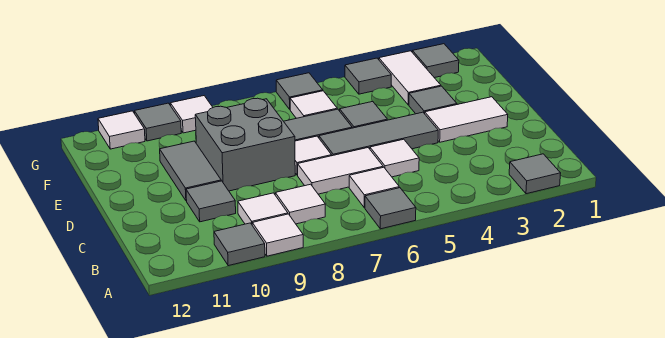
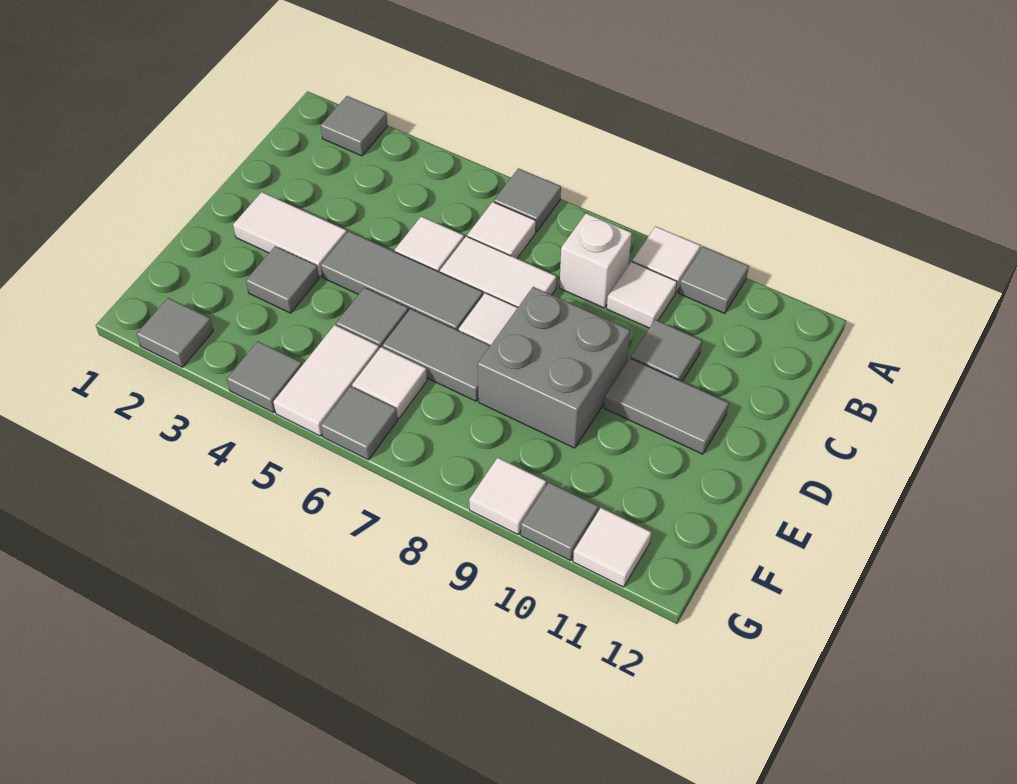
white tile B8 level 1 -> white brick B8 level 1
grey tile D10:E10 level 1 -> grey tile D10:D11 level 1
white tile F3:G3 level 1 -> white tile F5:G5 level 1

